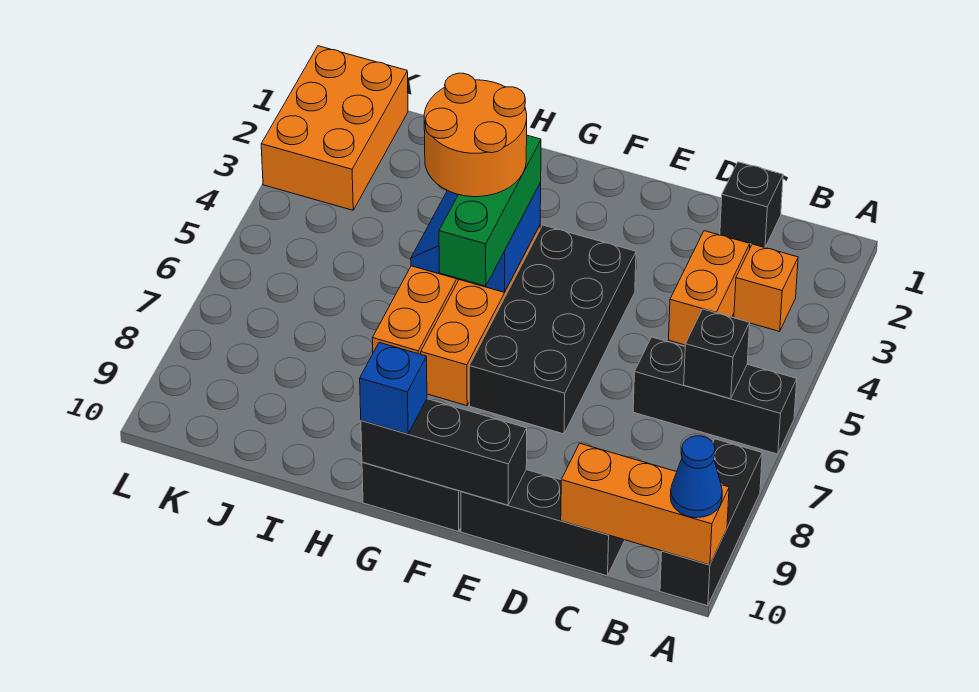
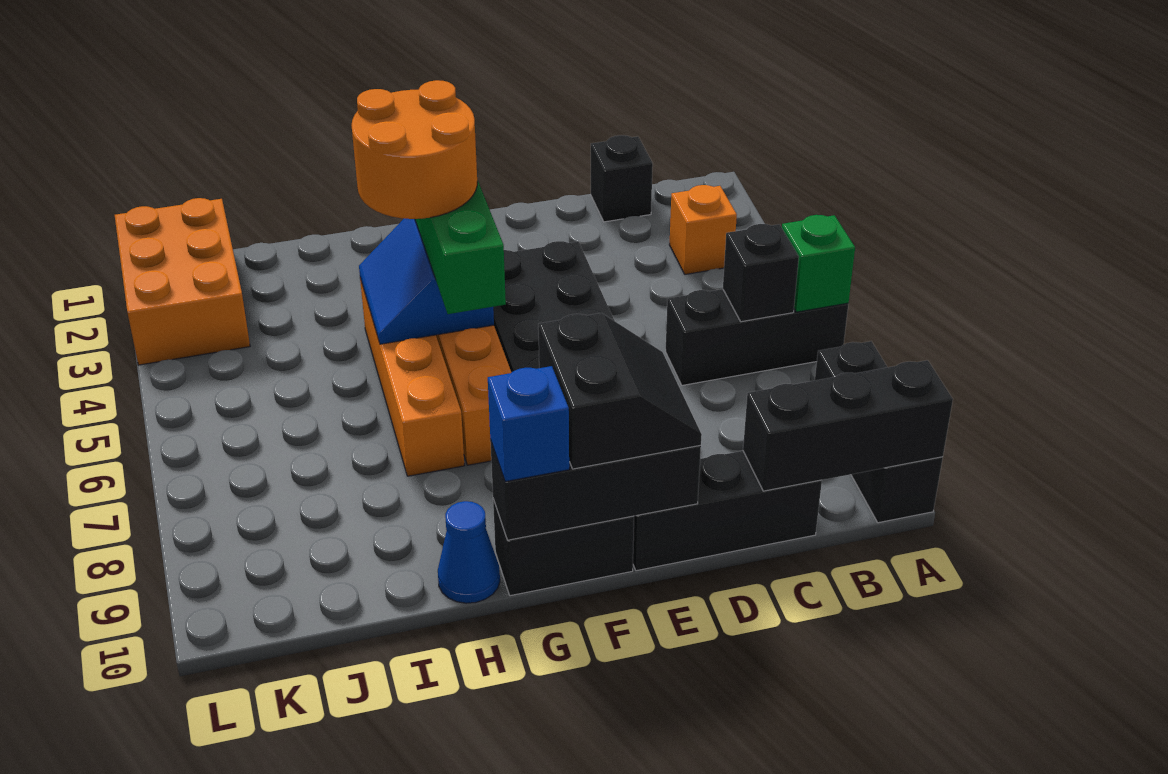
none -> green brick A6 level 2
orange brick A10:C10 level 2 -> black brick A10:C10 level 2
blue cone A10 level 3 -> blue cone H10 level 1
orange brick C3:C4 level 1 -> none
none -> black slope E9:F10 level 3 top F

